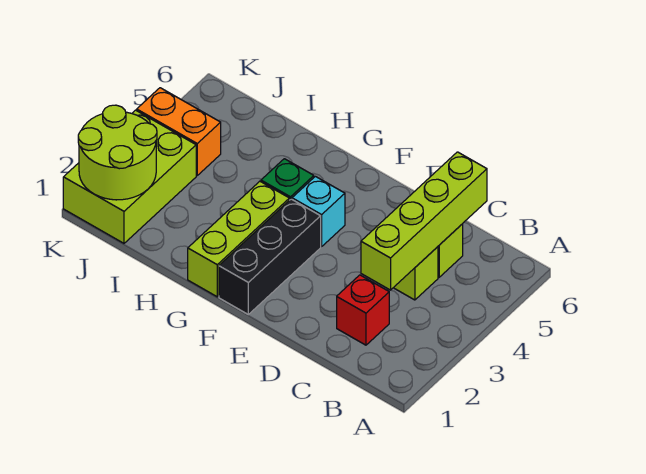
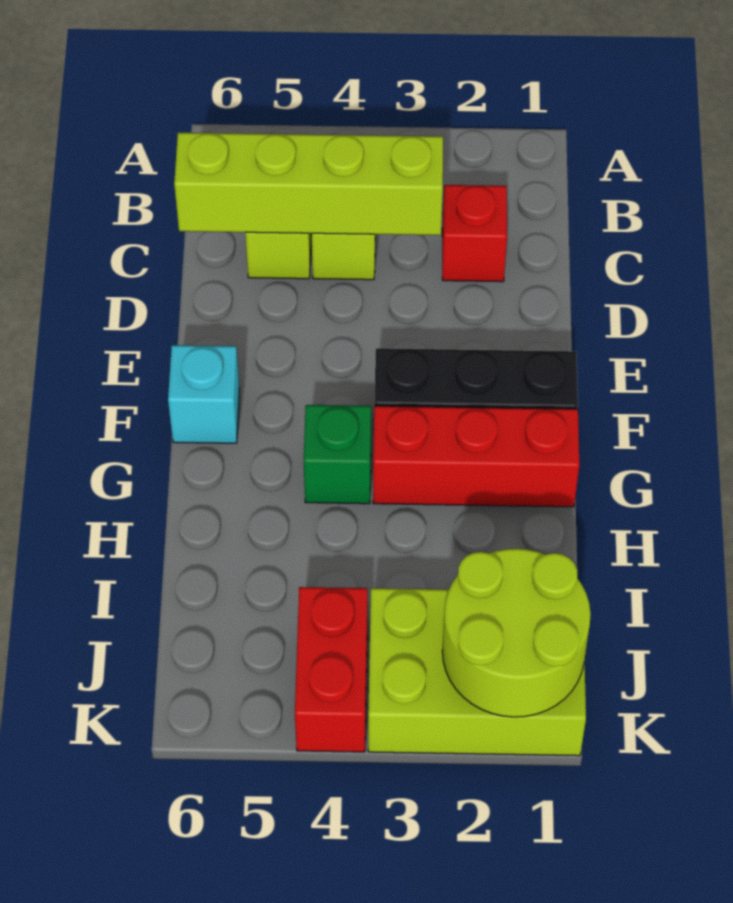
cyan brick F4 level 1 -> cyan brick F6 level 1
lime brick G1:G3 level 1 -> red brick G1:G3 level 1
orange brick J4:K4 level 1 -> red brick J4:K4 level 1

